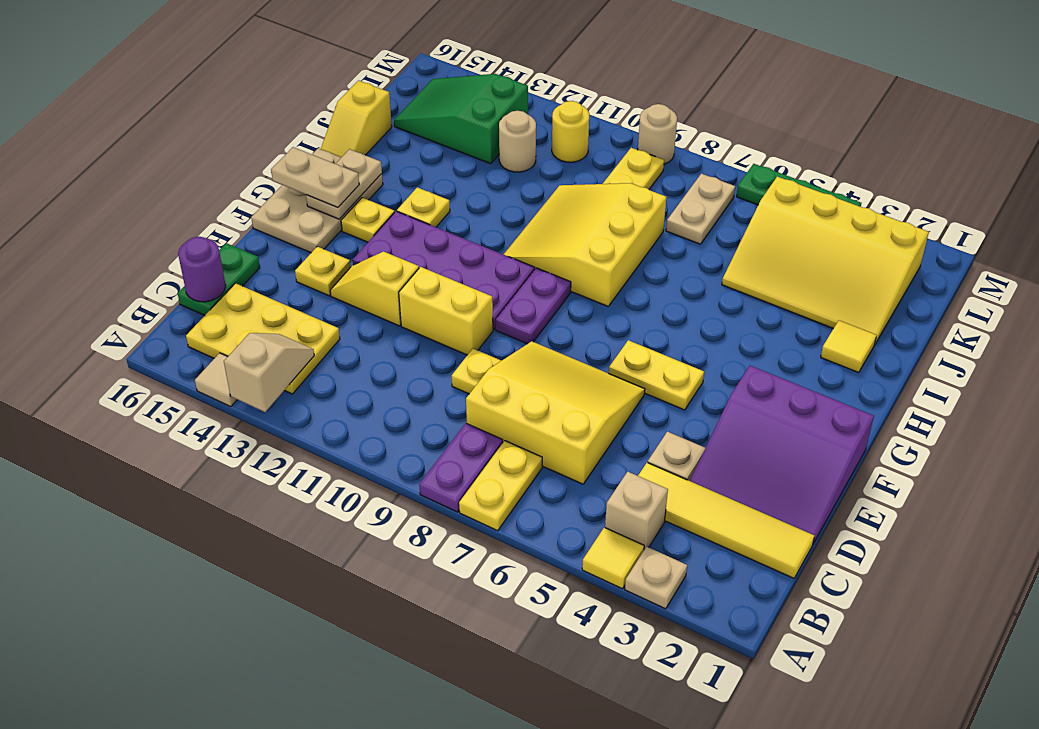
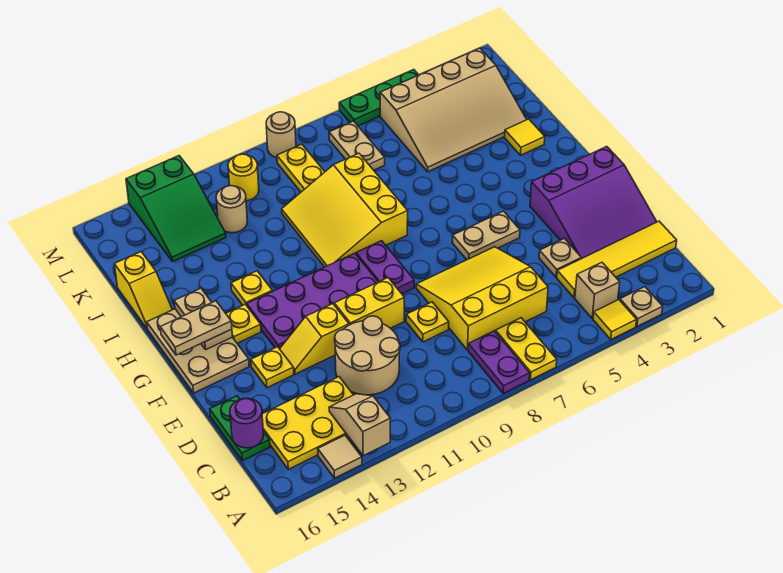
none -> tan round brick C11:D12 level 1
yellow plate F5:F6 level 1 -> tan plate F5:F6 level 1
yellow slope J2:L5 level 1 top L -> tan slope J2:L5 level 1 top L
green slope K13:L15 level 1 top 13 -> green slope K13:M14 level 1 top M

